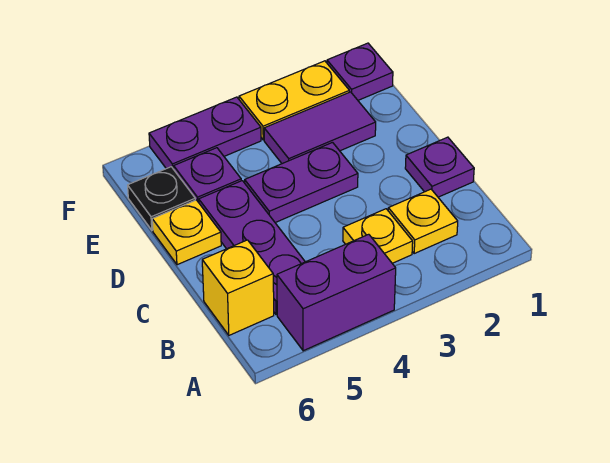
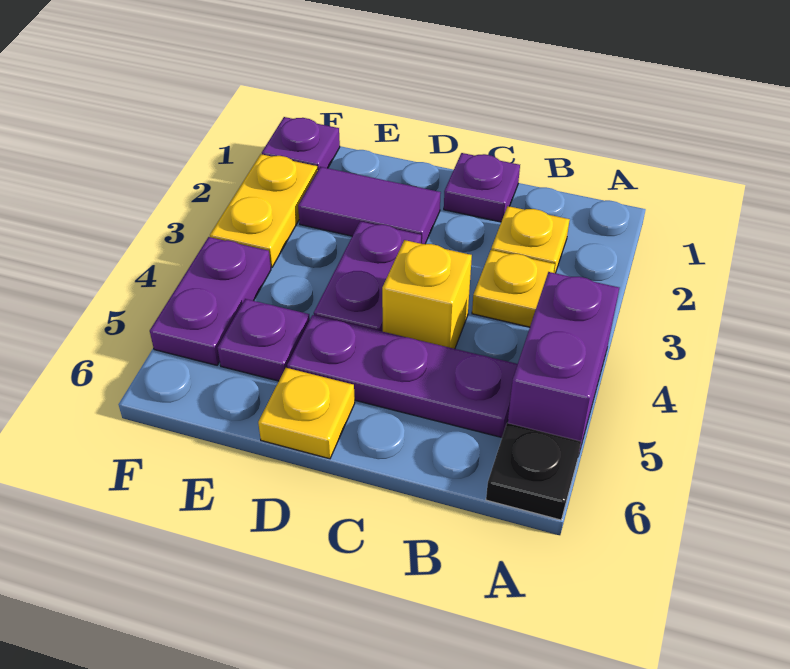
yellow brick B6 level 1 -> yellow brick C4 level 1
purple tile E2:E3 level 1 -> purple tile D2:E2 level 1
black plate E6 level 1 -> black plate A6 level 1

